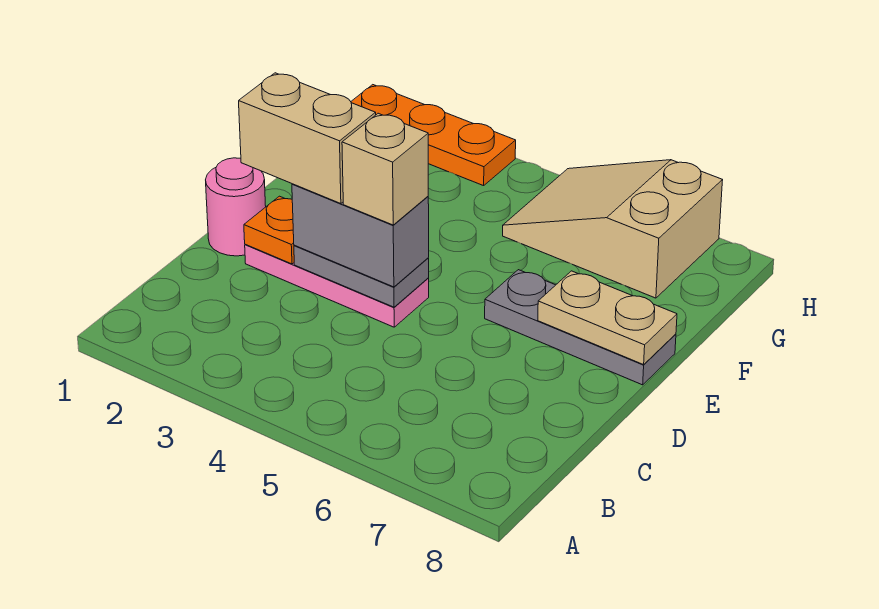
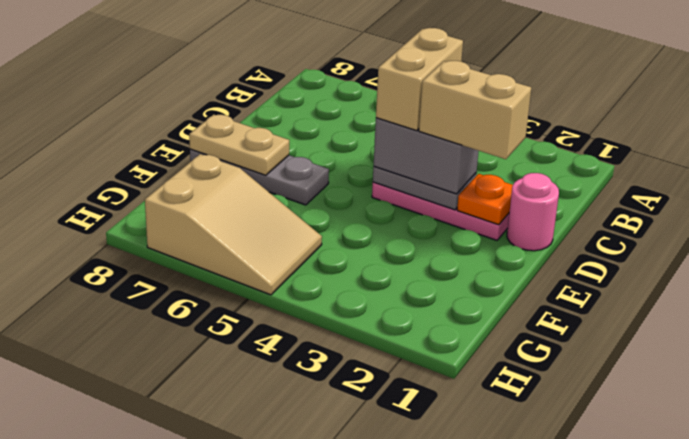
tan brick D4 level 4 -> tan brick C4:D4 level 4
orange plate H1:H3 level 1 -> none

